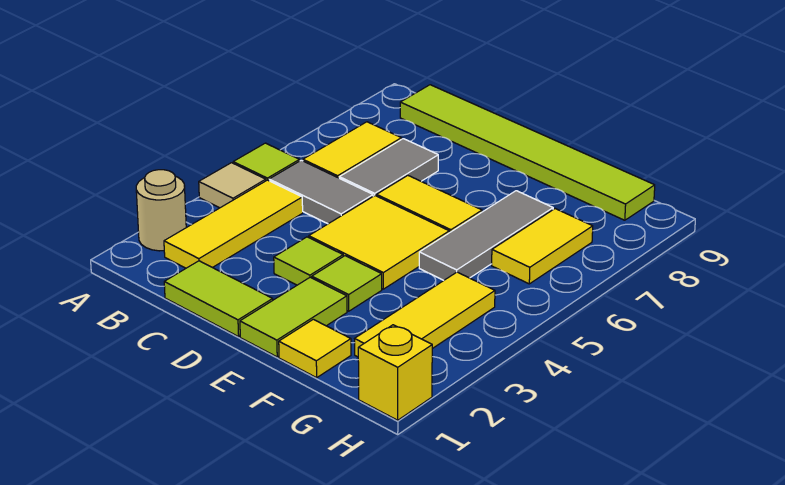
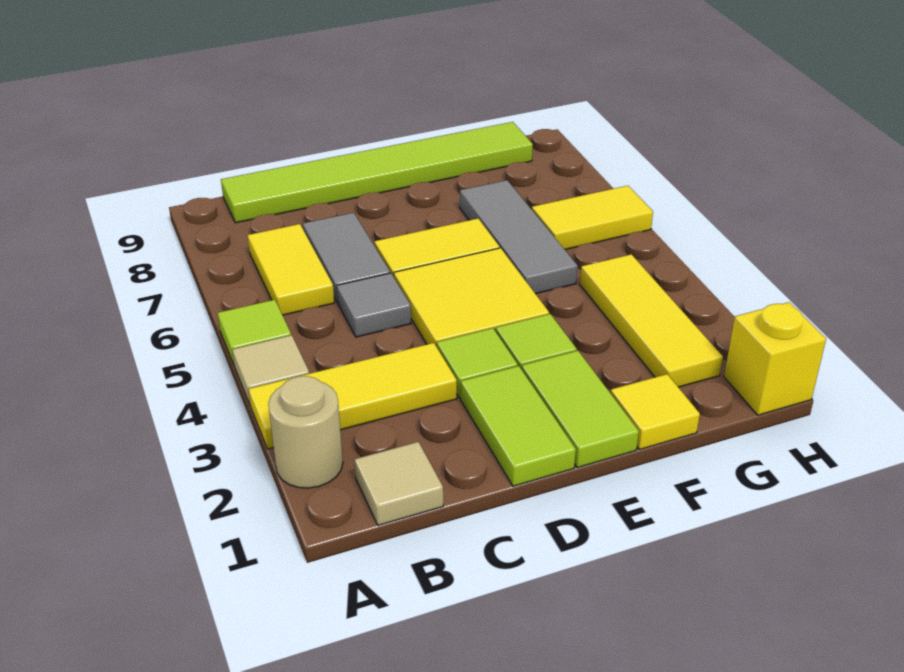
none -> tan tile B1 level 1
yellow tile B2:B4 level 1 -> yellow tile A3:C3 level 1
grey tile B5:C5 level 1 -> grey tile C5 level 1
lime tile C1:D1 level 1 -> lime tile D1:D2 level 1
yellow tile G6:G7 level 1 -> yellow tile G6:H6 level 1

